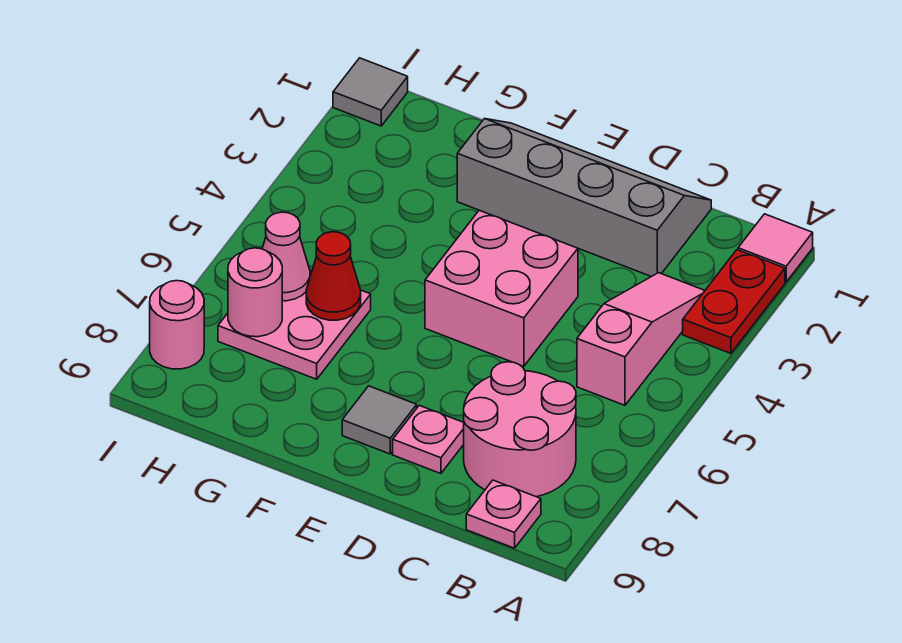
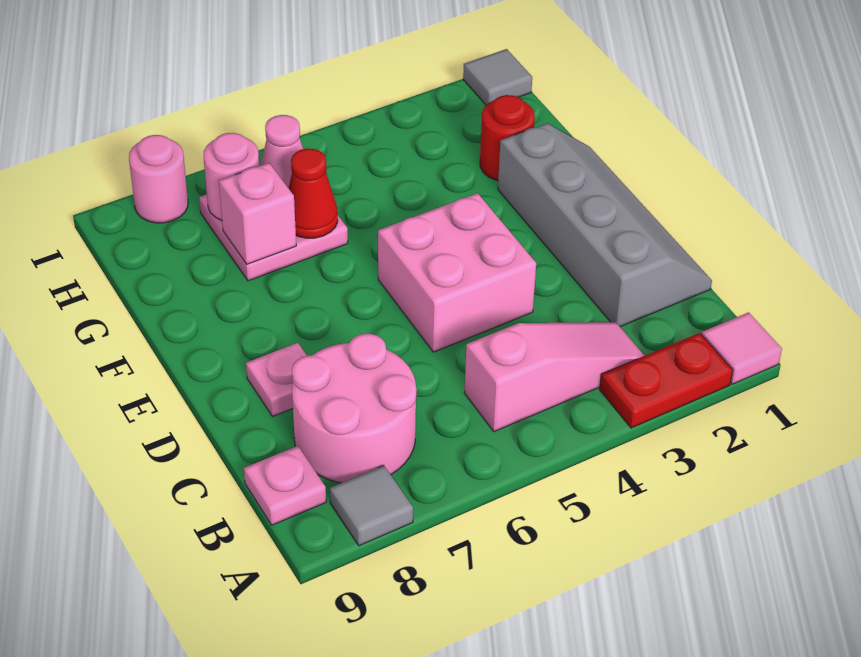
grey tile E8 level 1 -> grey tile A8 level 1
none -> red round brick G2 level 1
none -> pink brick G7 level 2

